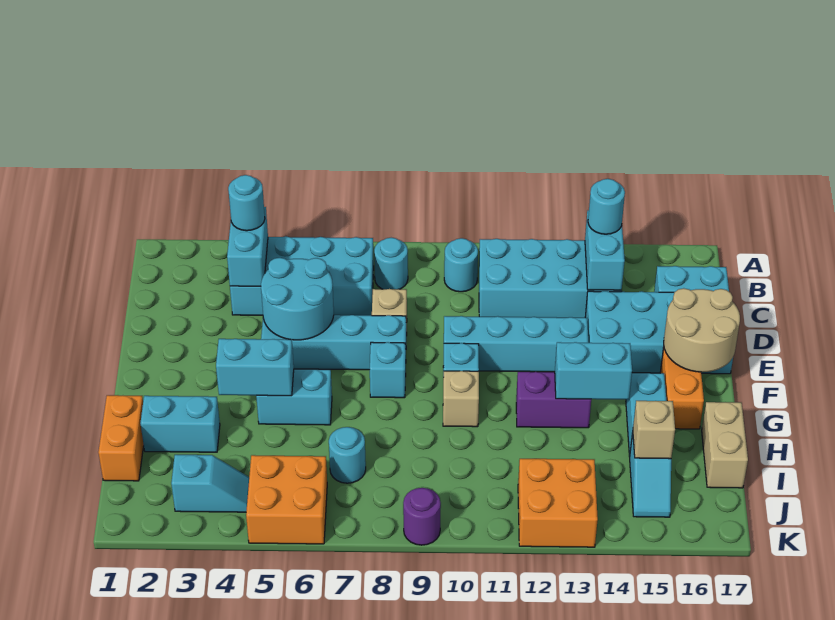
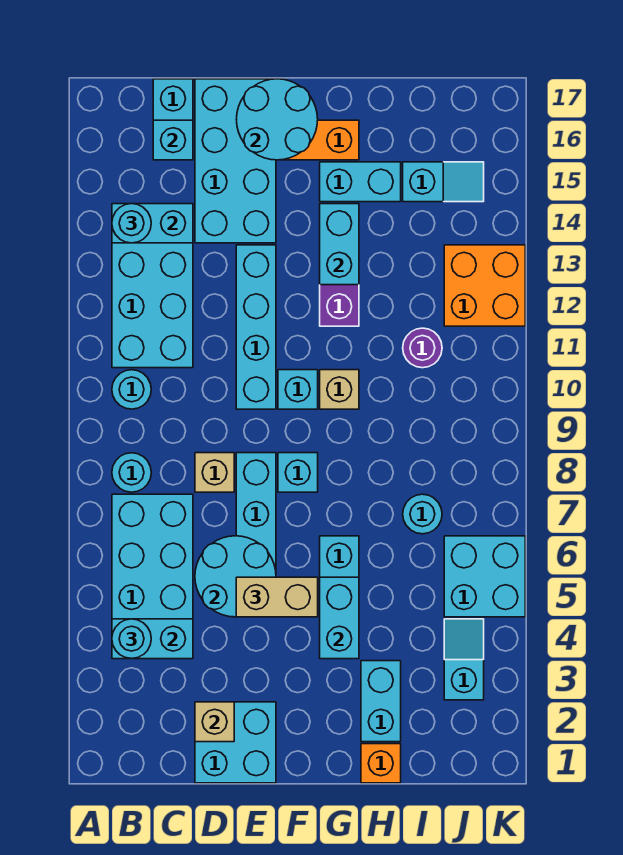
none -> cyan brick C16 level 2
none -> cyan brick D1:E2 level 1
tan round brick E16:F17 level 2 -> cyan round brick E16:F17 level 2
orange brick H1:I1 level 1 -> orange brick H1 level 1
tan brick H17:I17 level 1 -> tan brick E5:F5 level 3
tan brick I15 level 2 -> tan brick D2 level 2
orange brick J5:K6 level 1 -> cyan brick J5:K6 level 1
purple round brick K9 level 1 -> purple round brick I11 level 1

